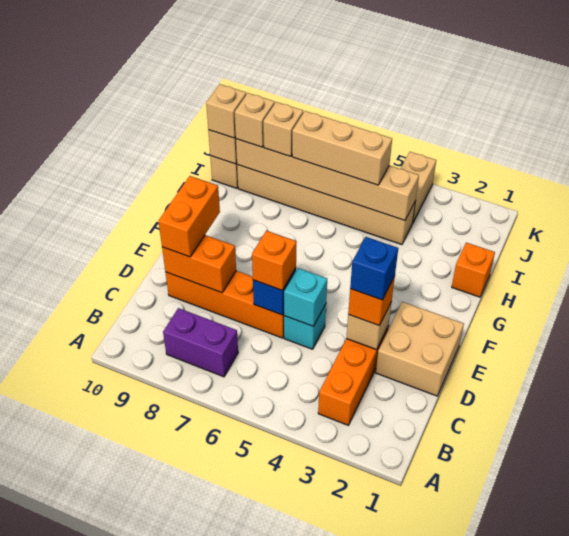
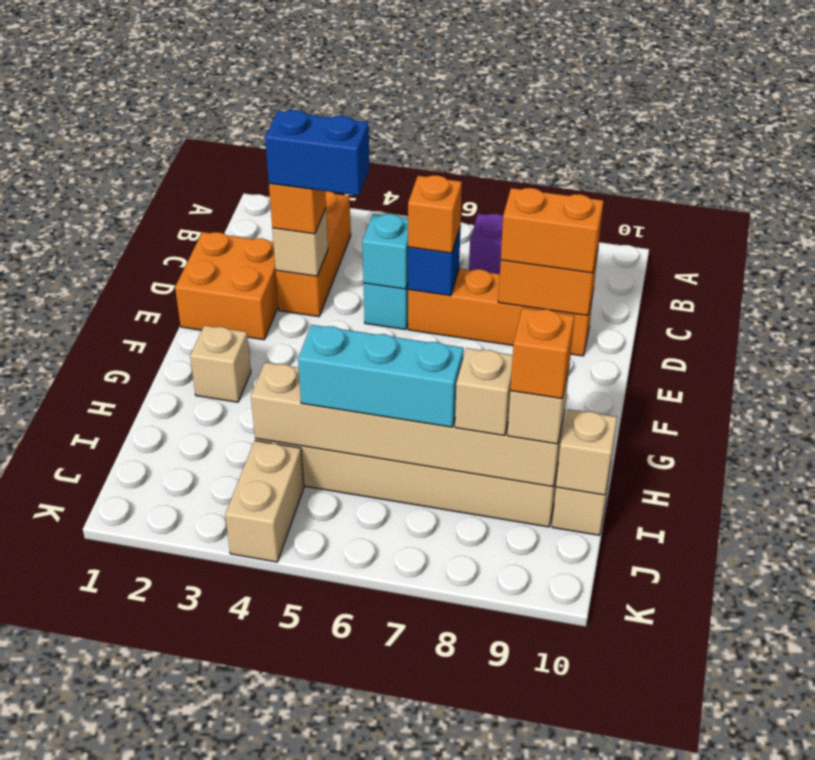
tan brick D1:E2 level 1 -> orange brick D1:E2 level 1
blue brick D3 level 4 -> blue brick D3:D4 level 4
orange brick D9:E9 level 3 -> orange brick D8:D9 level 3
orange brick H1 level 1 -> orange brick I9 level 4
tan brick I5:I7 level 3 -> cyan brick I5:I7 level 3
tan brick I10 level 3 -> tan brick G2 level 1

